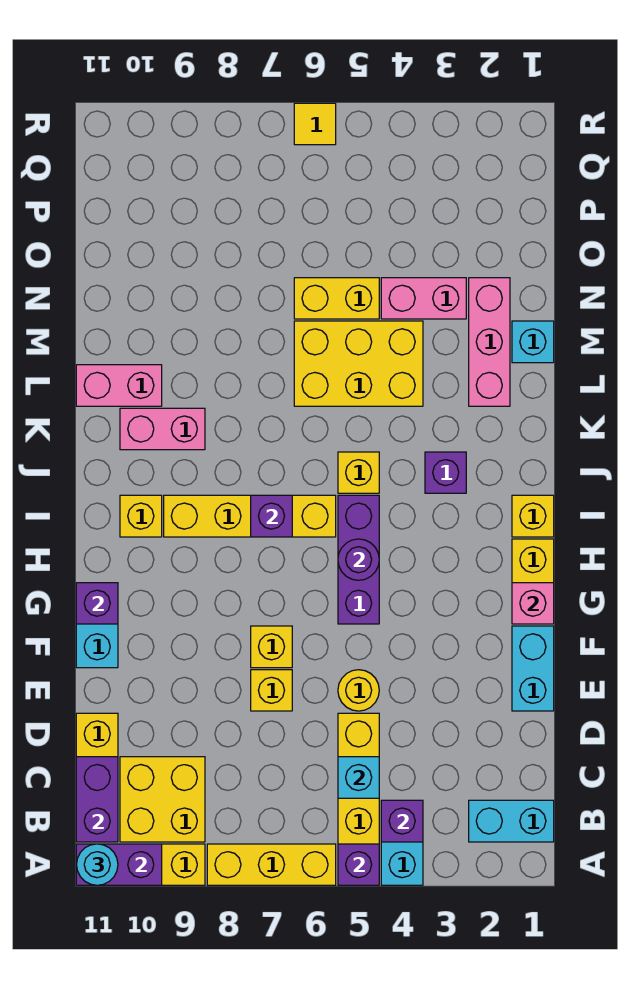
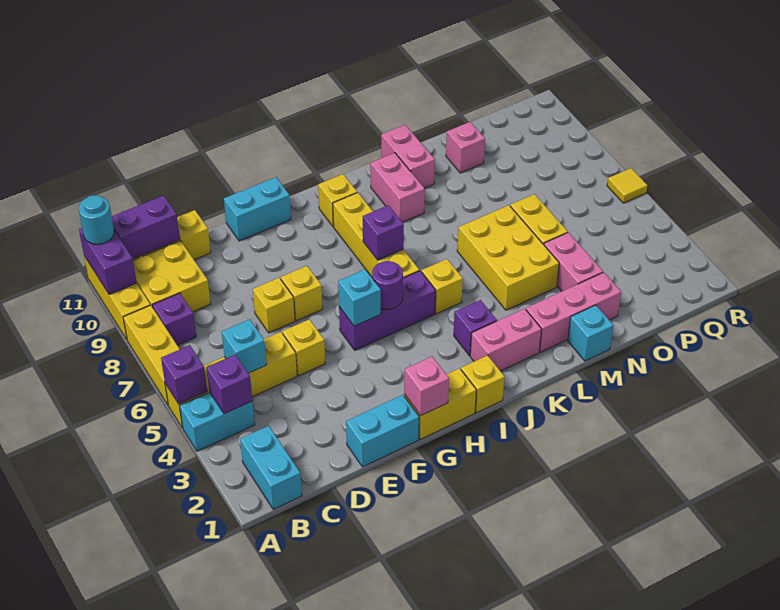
yellow round brick E5 level 1 -> yellow brick E5 level 1
none -> cyan brick G5 level 2
purple brick G11 level 2 -> purple brick B8 level 1
none -> pink brick J2:K2 level 1
none -> pink brick N10 level 1

